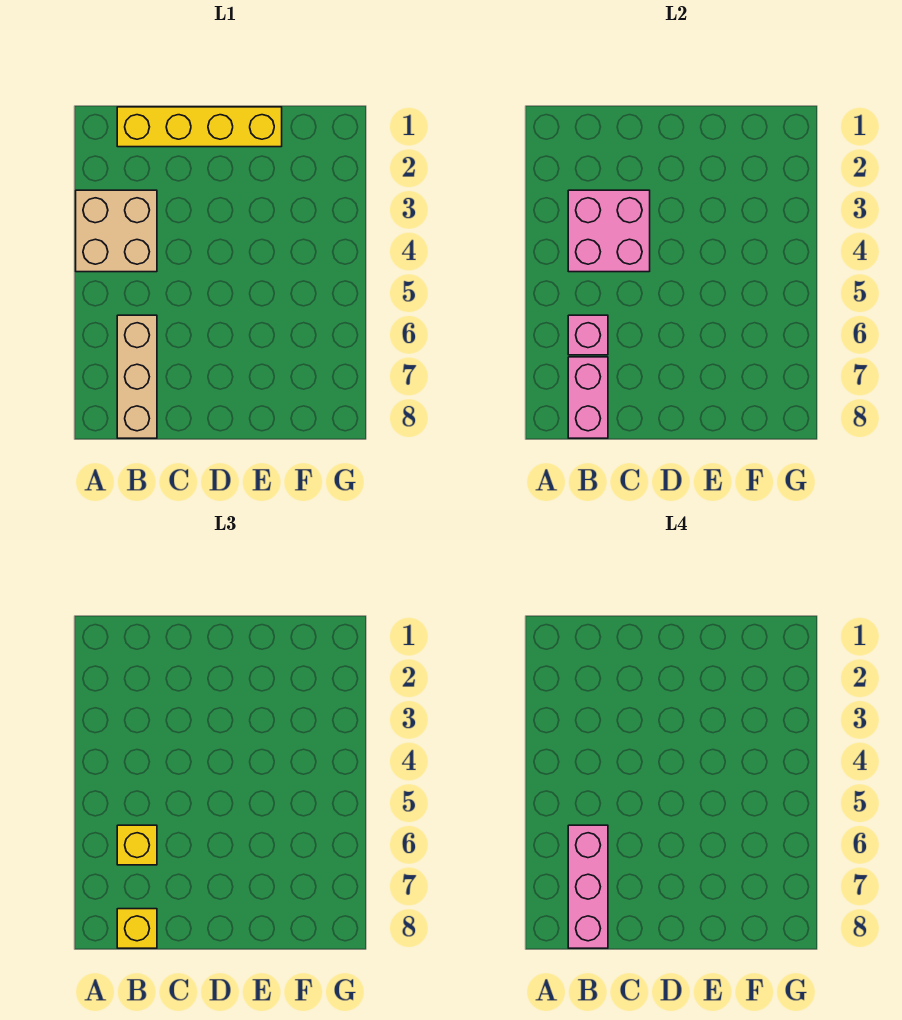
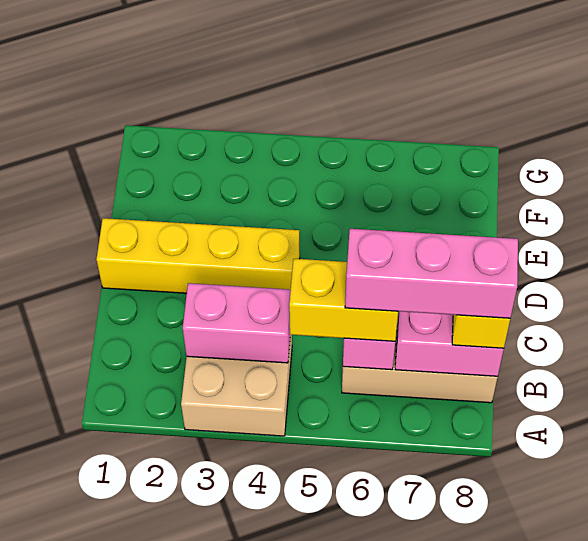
yellow brick B1:E1 level 1 -> yellow brick D1:D4 level 1
pink brick B3:C4 level 2 -> pink brick B3:B4 level 2
yellow brick B6 level 3 -> yellow brick B5:B6 level 3

